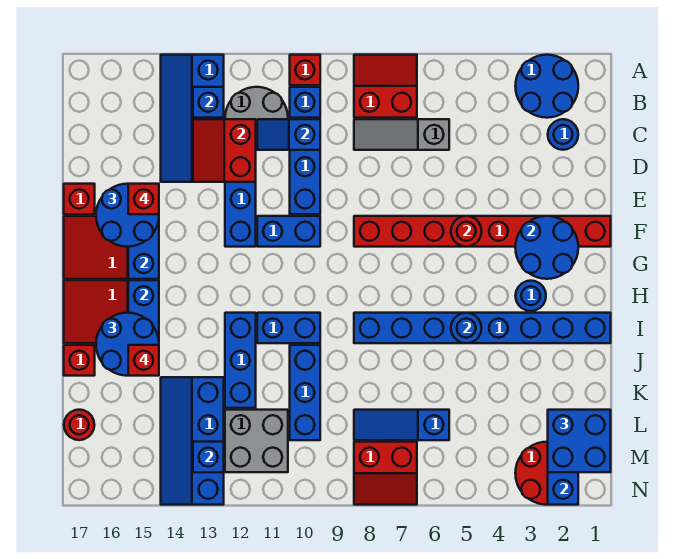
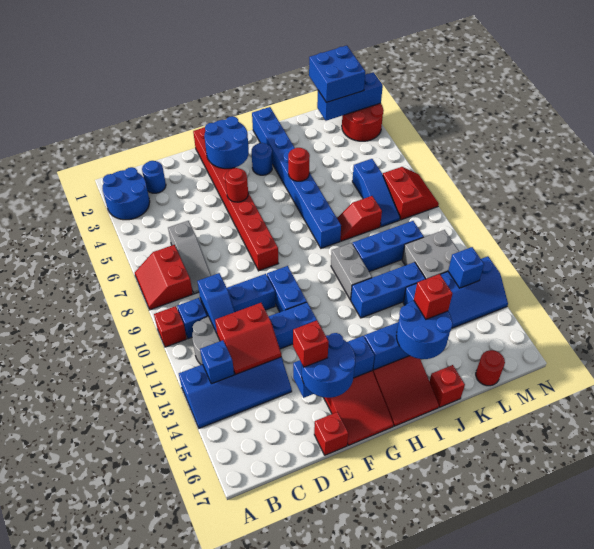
blue round brick I5 level 2 -> red round brick I5 level 2
blue brick I10:I11 level 1 -> grey brick I10:I11 level 1
none -> red slope J8:K8 level 1 top K

